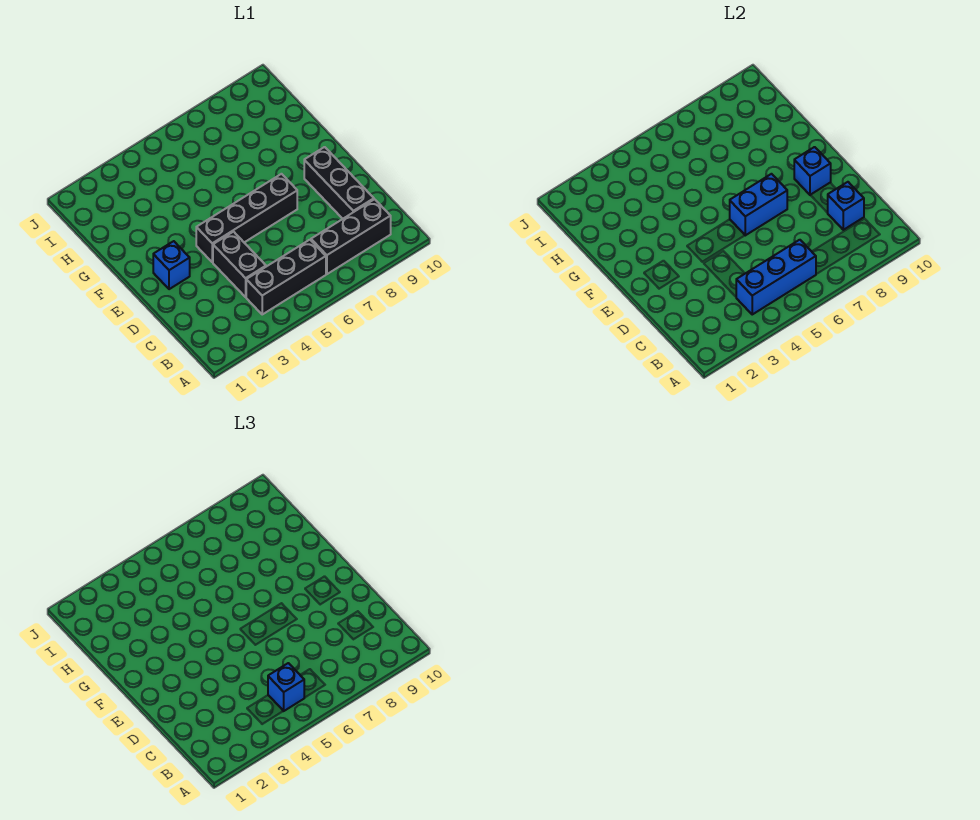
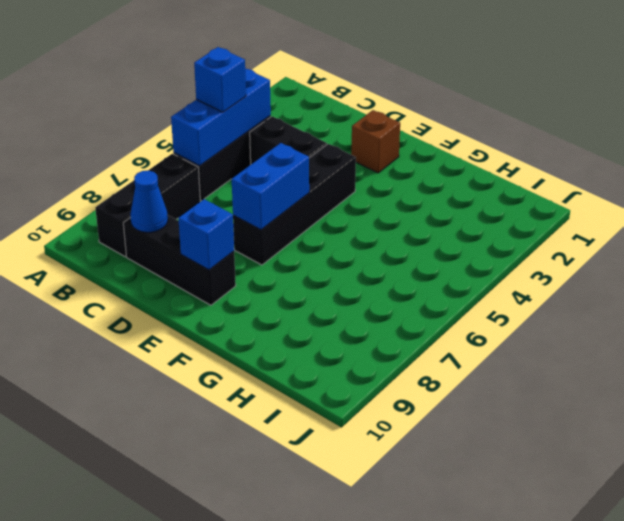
blue brick C9 level 2 -> blue cone C9 level 2
blue brick E2 level 1 -> brown brick E2 level 1

